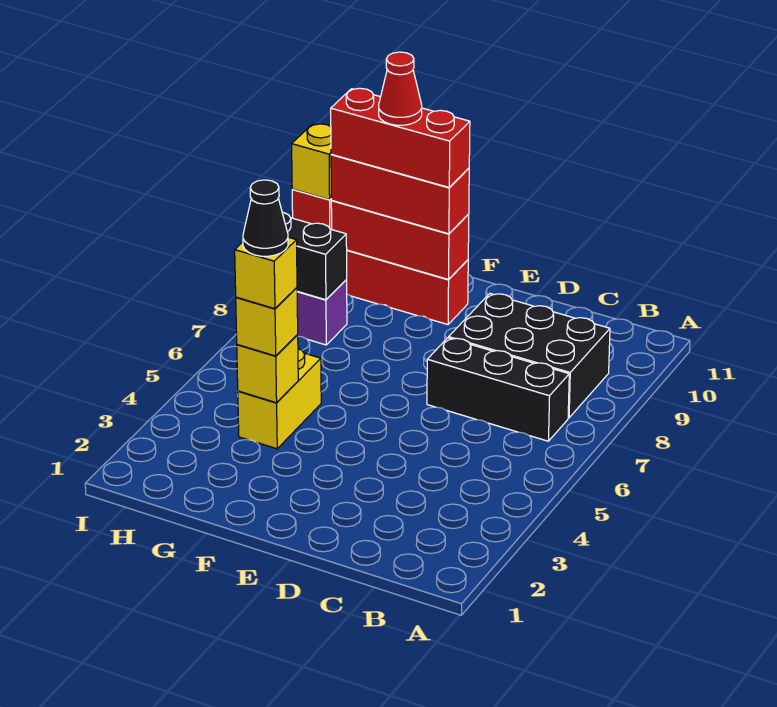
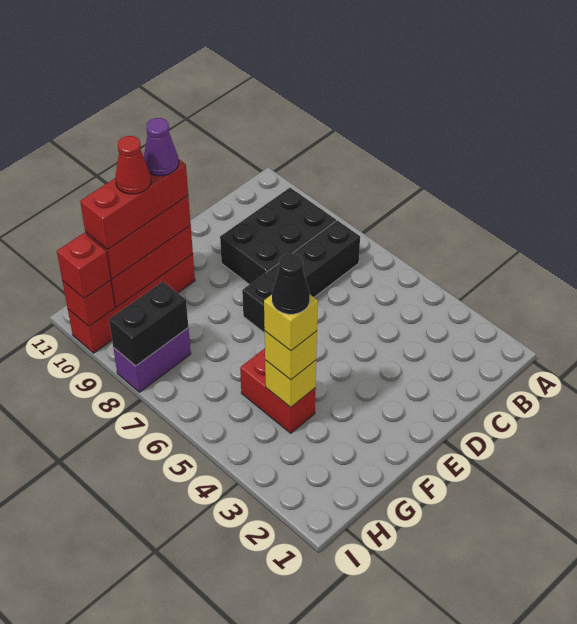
black brick B7:D7 level 1 -> black brick B7:E7 level 1
none -> purple cone F10 level 5
yellow brick G4:G5 level 1 -> red brick G4:G5 level 1
yellow brick I10 level 3 -> red brick I10 level 3

